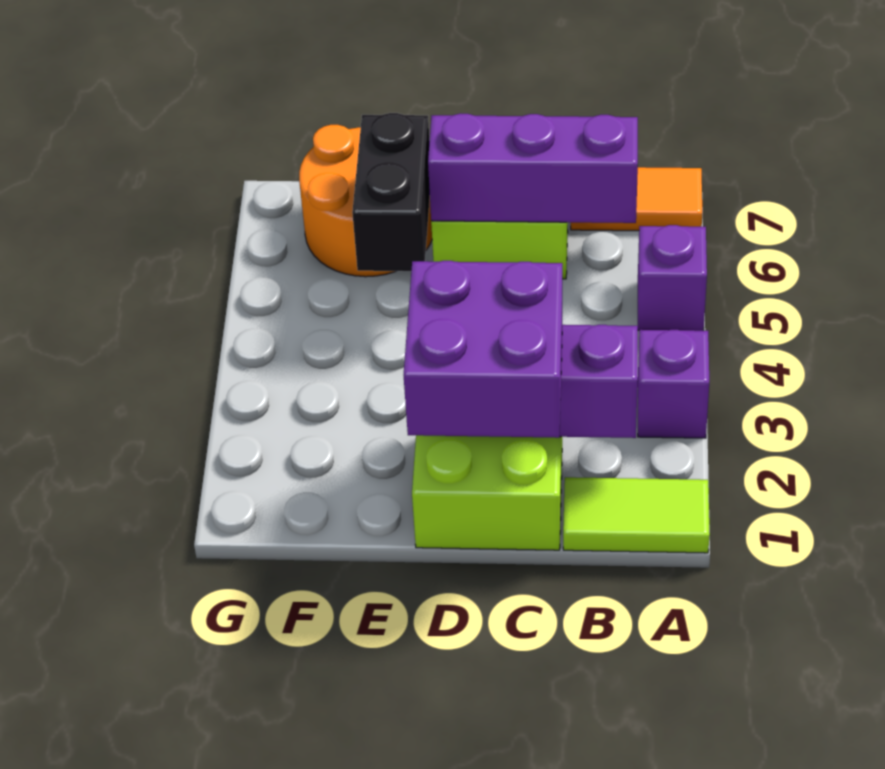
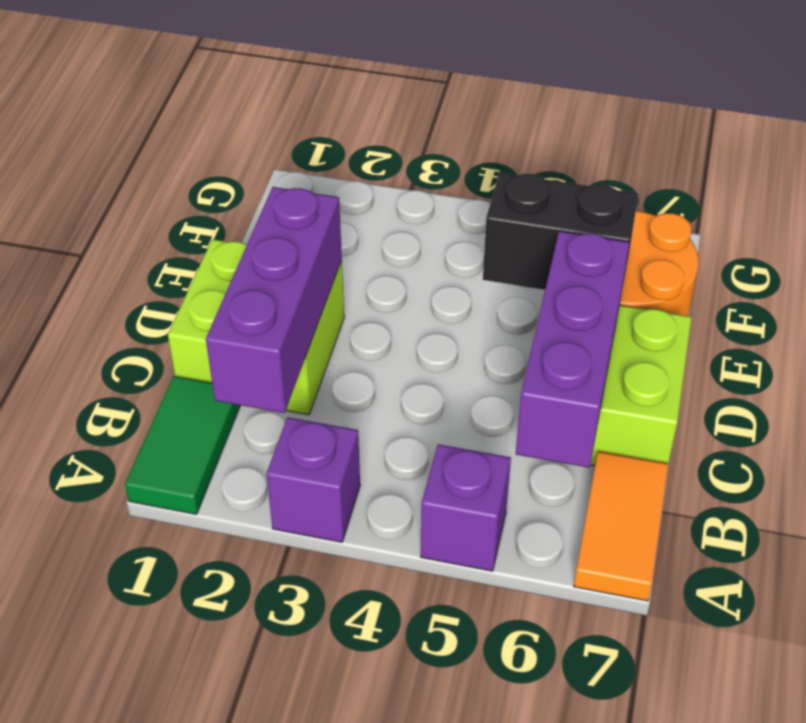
lime tile A1:B1 level 1 -> green tile A1:B1 level 1
purple brick C1:D2 level 3 -> none

